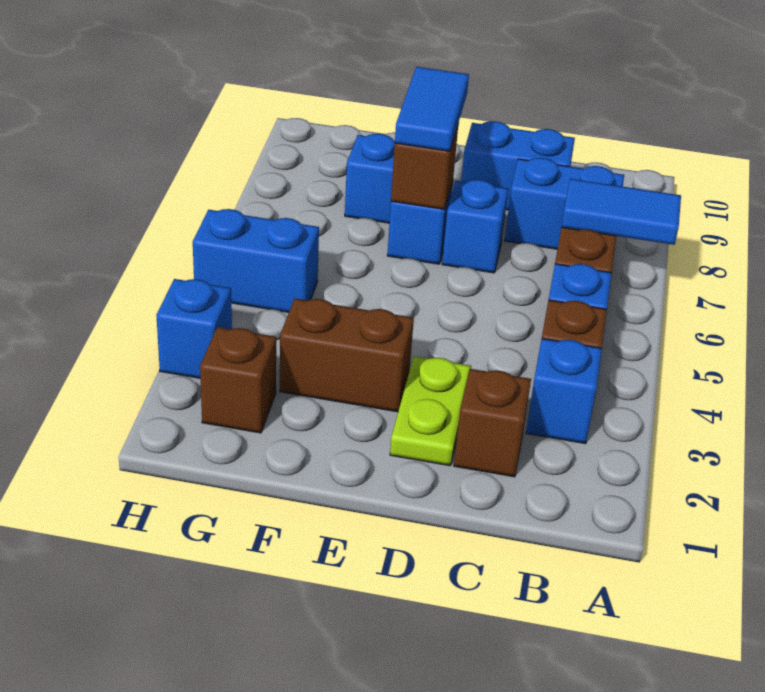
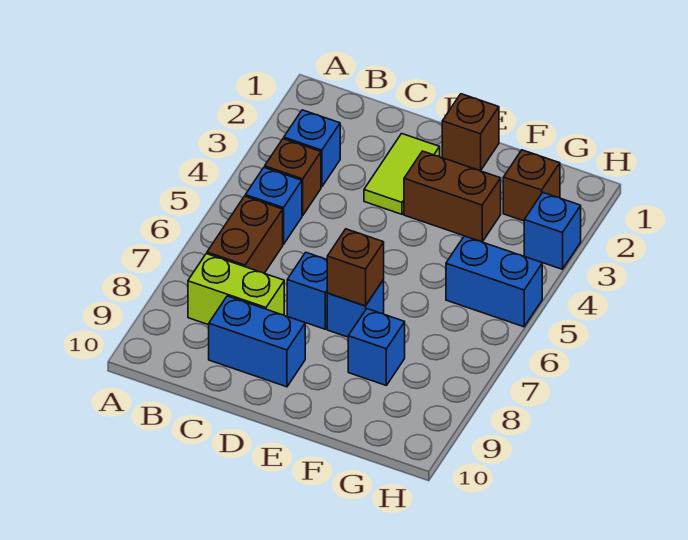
blue tile A7:B7 level 2 -> none
blue brick B8:C8 level 1 -> lime brick B8:C8 level 1
brown brick C2 level 1 -> brown brick E1 level 1
lime plate D2:D3 level 1 -> lime tile D2:D3 level 1
blue tile E7:E8 level 3 -> none

